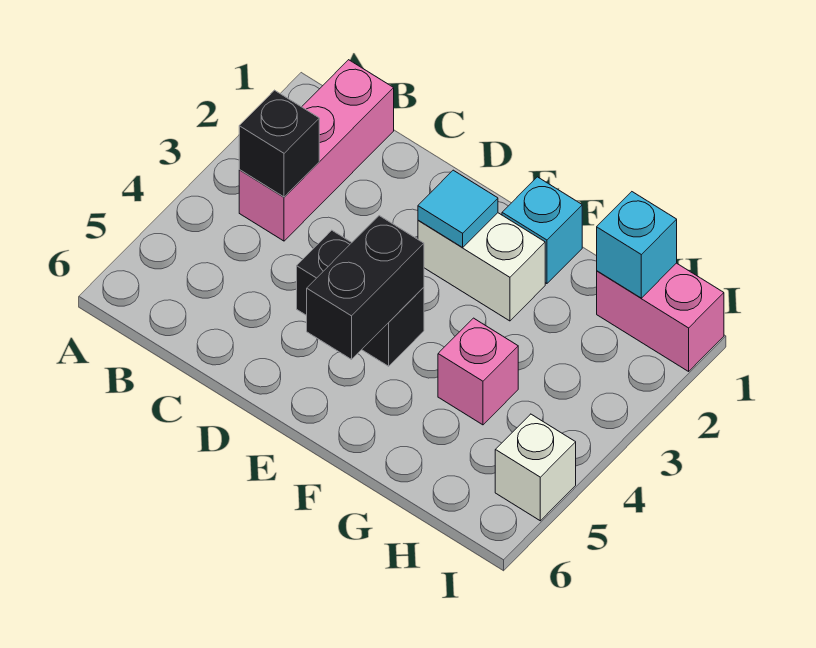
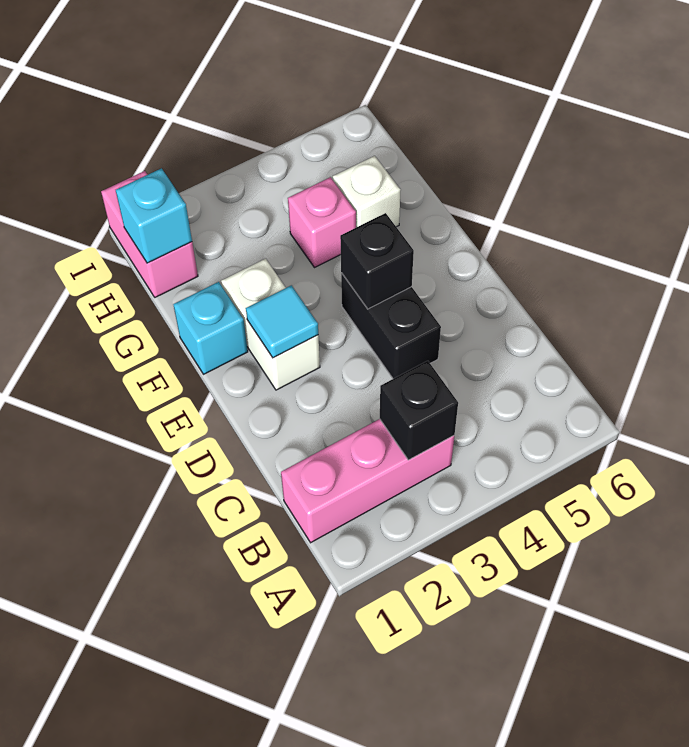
black brick E4:E5 level 2 -> black brick E4 level 2
white brick I5 level 1 -> white brick G5 level 1

